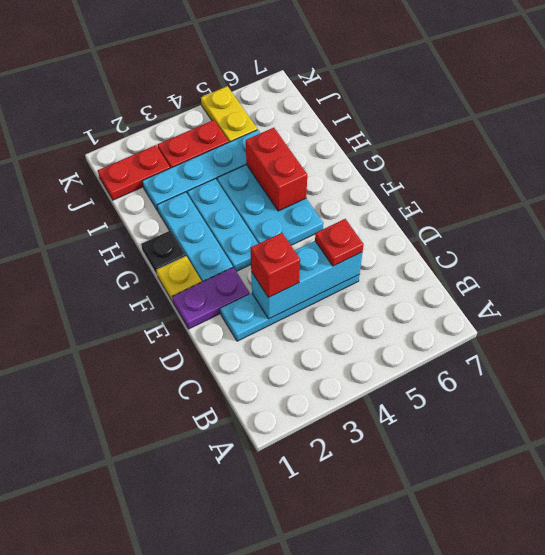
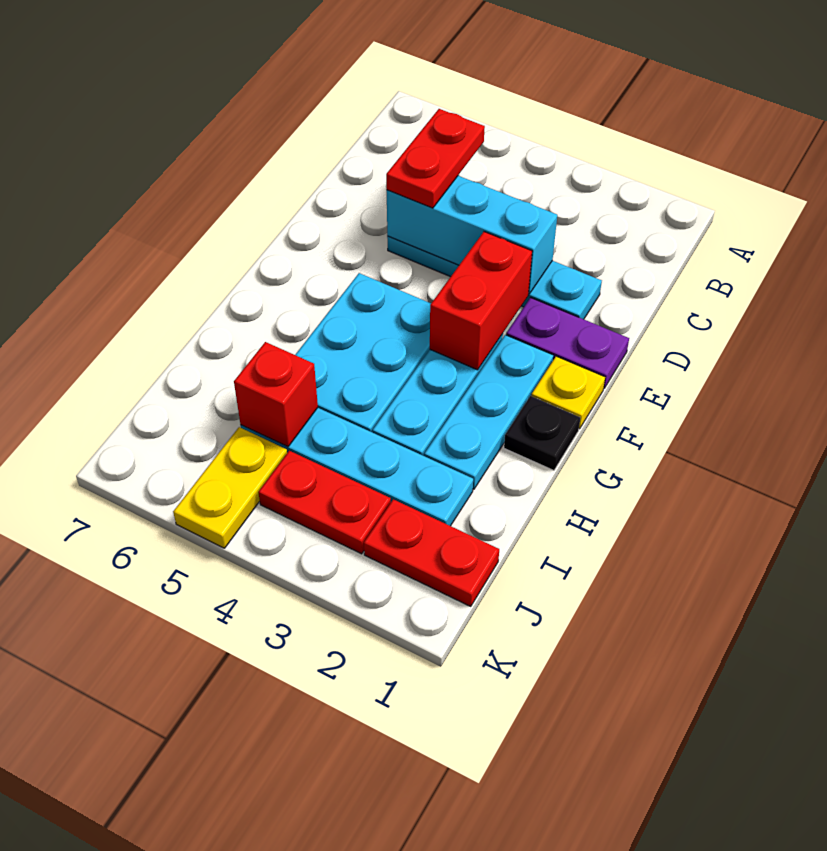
red brick D3 level 3 -> red brick I5 level 2
red plate D5 level 3 -> red plate C5:D5 level 3
red brick G5:H5 level 2 -> red brick E3:F3 level 2

